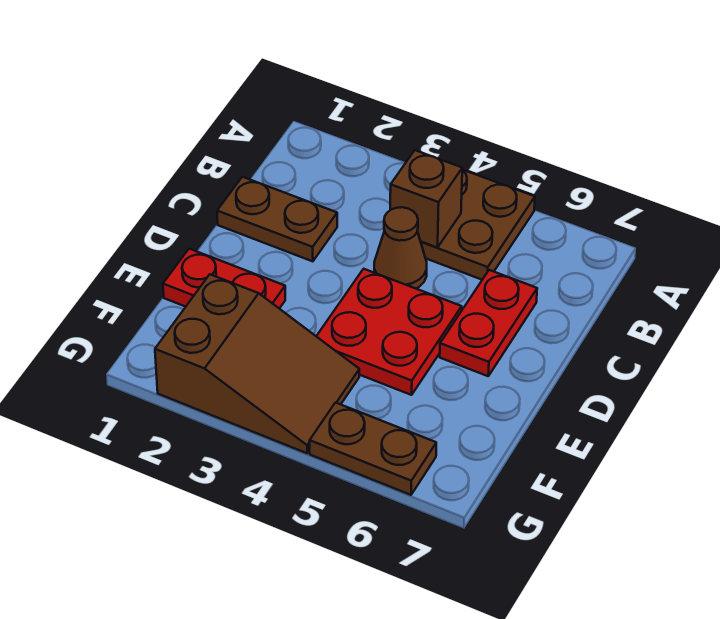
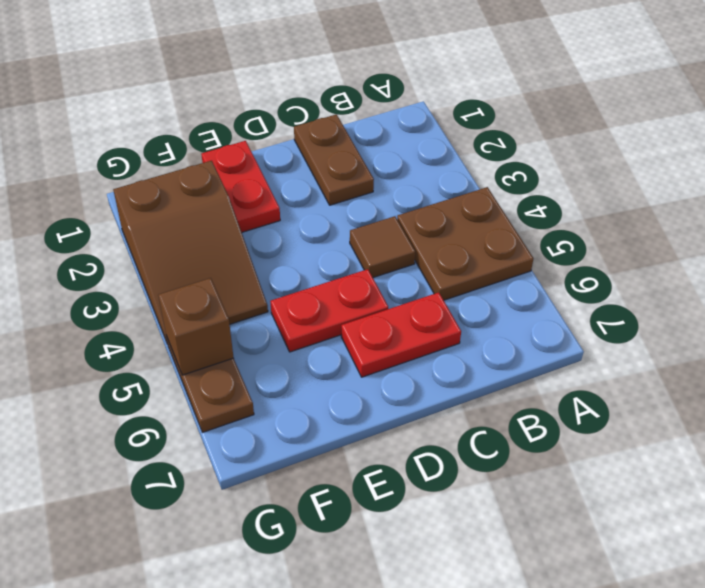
brown brick B4 level 2 -> brown brick G5 level 2
brown cone C4 level 1 -> brown tile C4 level 1
red plate D4:E5 level 1 -> red plate D5:E5 level 1

